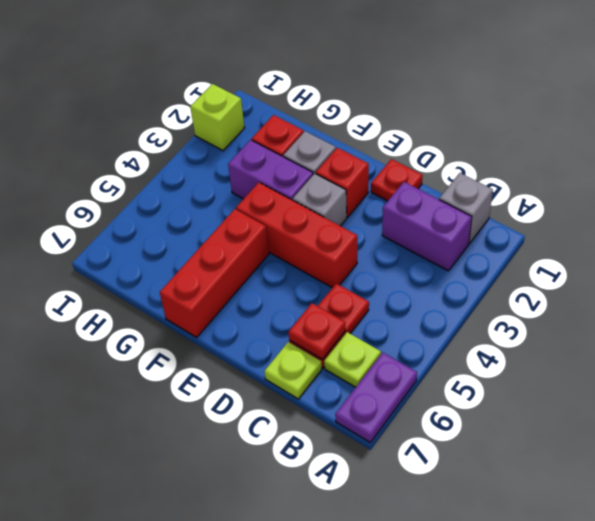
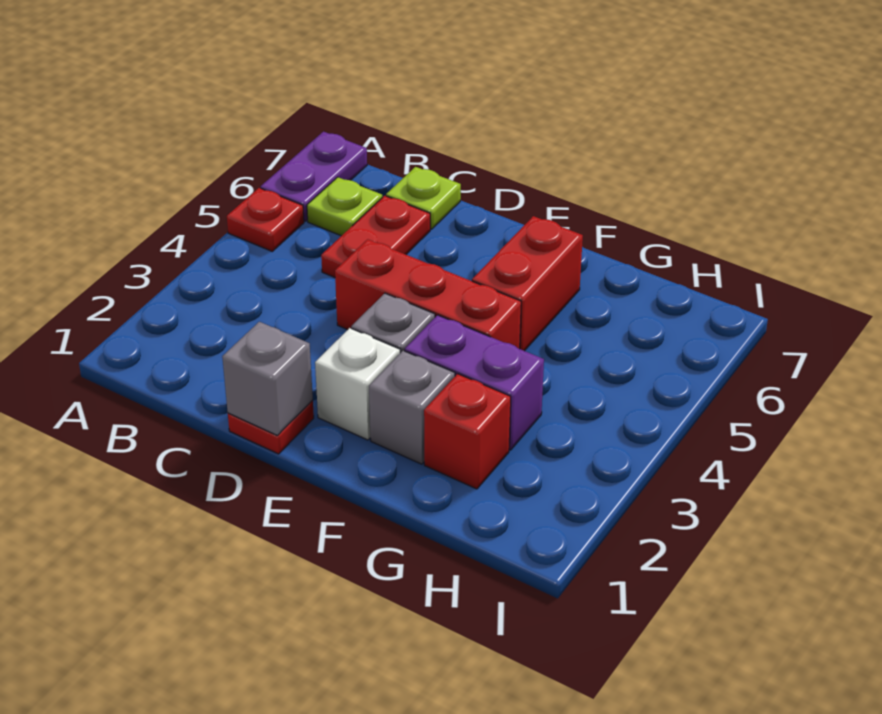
grey brick B1 level 1 -> grey brick D1 level 2
purple brick B2:C2 level 1 -> none
red plate C6 level 2 -> red plate A5 level 1
red brick E2 level 1 -> white brick E2 level 1
red brick F5:F7 level 1 -> red brick F5:F6 level 1
lime brick I2 level 1 -> none

